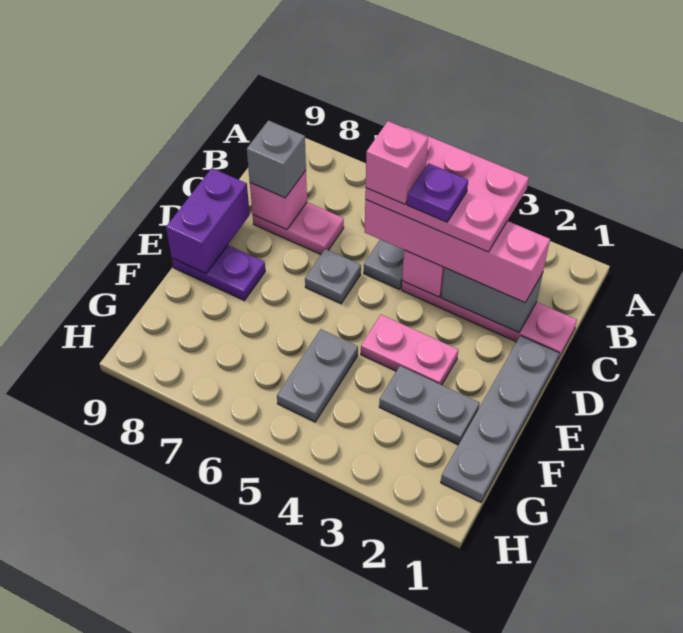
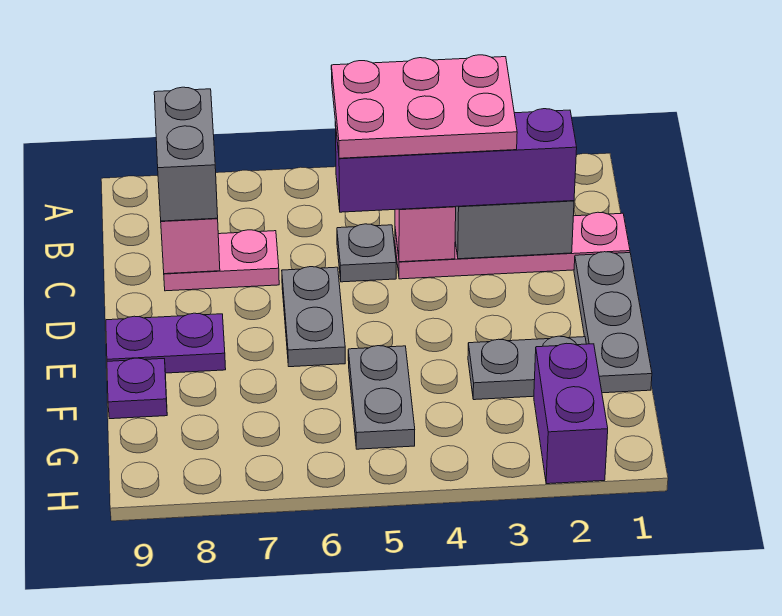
pink brick C2:C5 level 3 -> purple brick C2:C5 level 3
purple plate C4 level 5 -> purple plate F9 level 1
pink brick C5 level 5 -> none
grey brick C8 level 3 -> grey brick B8:C8 level 3
grey plate D1:G1 level 1 -> grey plate D1:F1 level 1
grey plate D6 level 1 -> grey plate D6:E6 level 1
purple brick D9:E9 level 2 -> purple brick G2:H2 level 1
pink plate E3:E4 level 1 -> none

